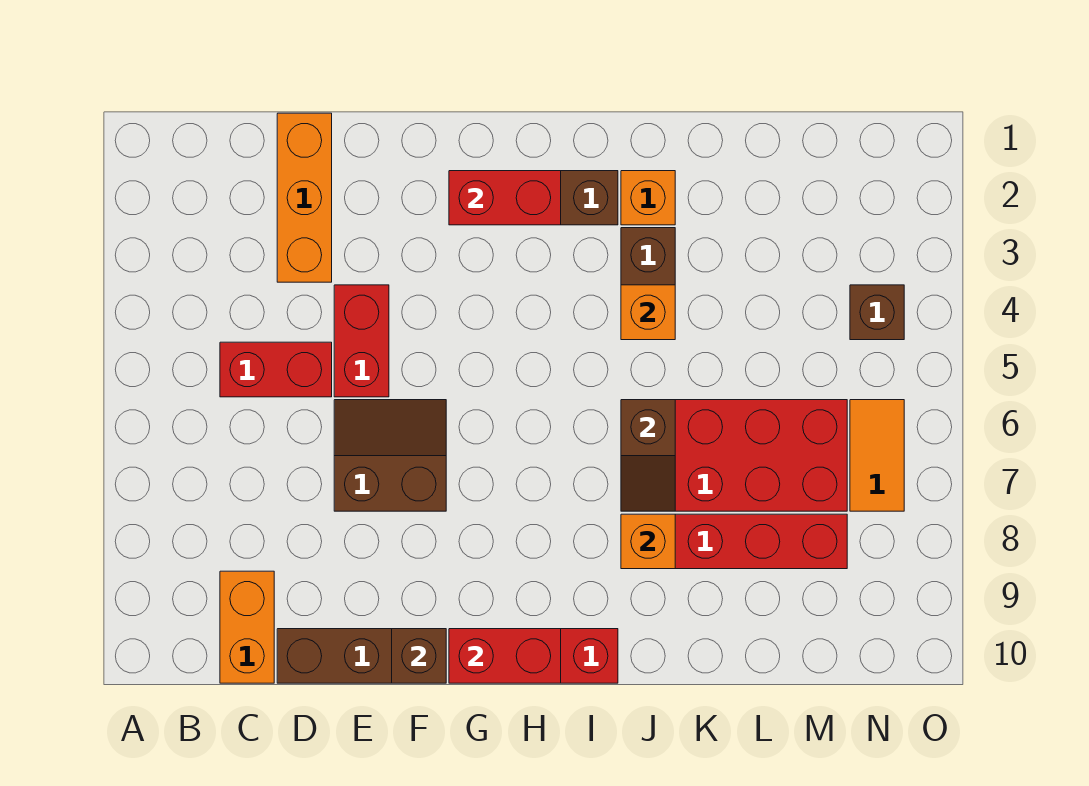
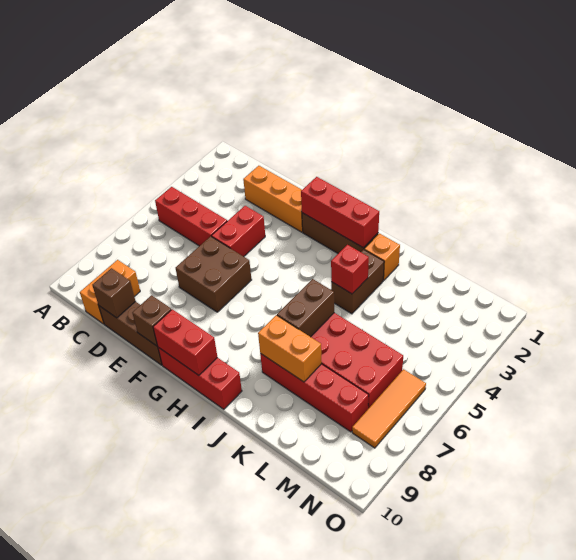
red brick C5:D5 level 1 -> red brick B5:D5 level 1
orange brick D1:D3 level 1 -> orange brick D2:F2 level 1
brown slope E6:F7 level 1 top 7 -> brown brick E6:F7 level 1
red brick G2:H2 level 2 -> red brick G2:I2 level 2
orange brick J4 level 2 -> red brick J4 level 2
brown slope J6:J7 level 2 top 6 -> brown brick J6:J7 level 2
orange brick J8 level 2 -> orange brick J8:K8 level 2
brown brick N4 level 1 -> brown brick D10 level 2
orange tile N6:N7 level 1 -> orange tile N6:N8 level 1

